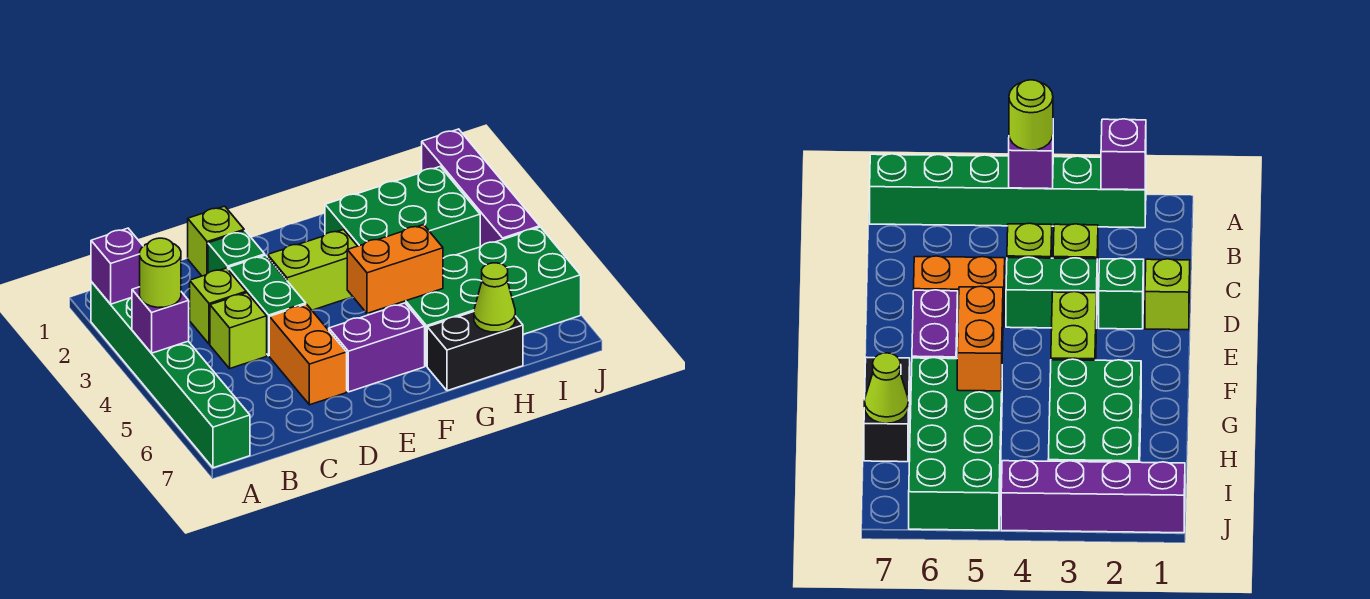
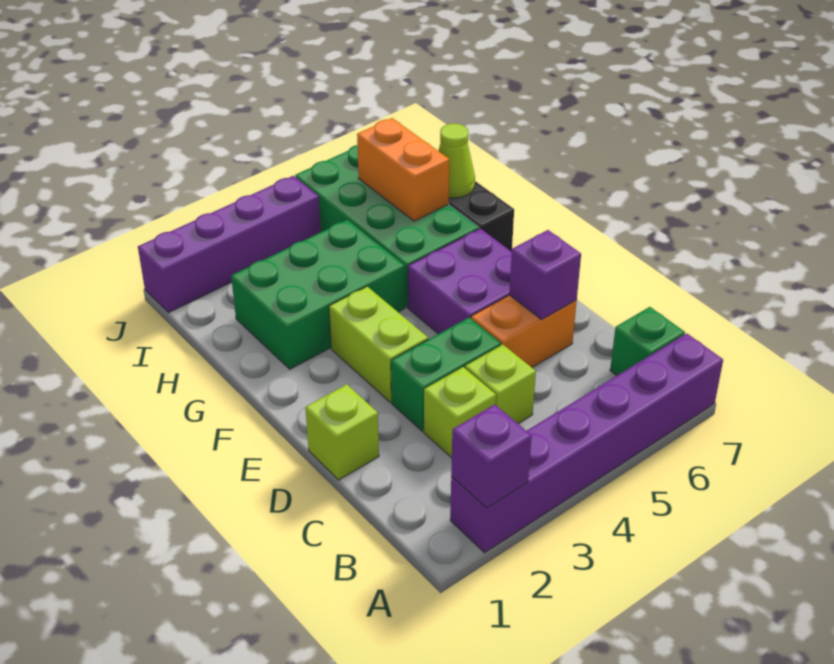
green brick A2:A7 level 1 -> purple brick A2:A7 level 1
purple brick A4 level 2 -> purple brick D6 level 2
lime round brick A4 level 3 -> none
green brick D2 level 1 -> green brick B7 level 1
purple brick E6:F6 level 1 -> purple brick E5:F6 level 1
orange brick F5:G5 level 2 -> orange brick H6:I6 level 2
green brick G2:I3 level 1 -> green brick G2:H4 level 1

